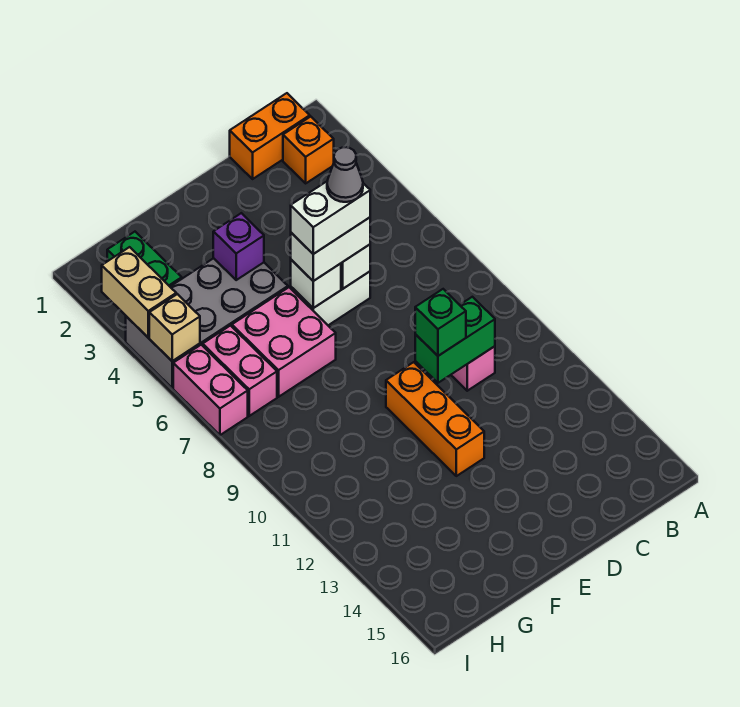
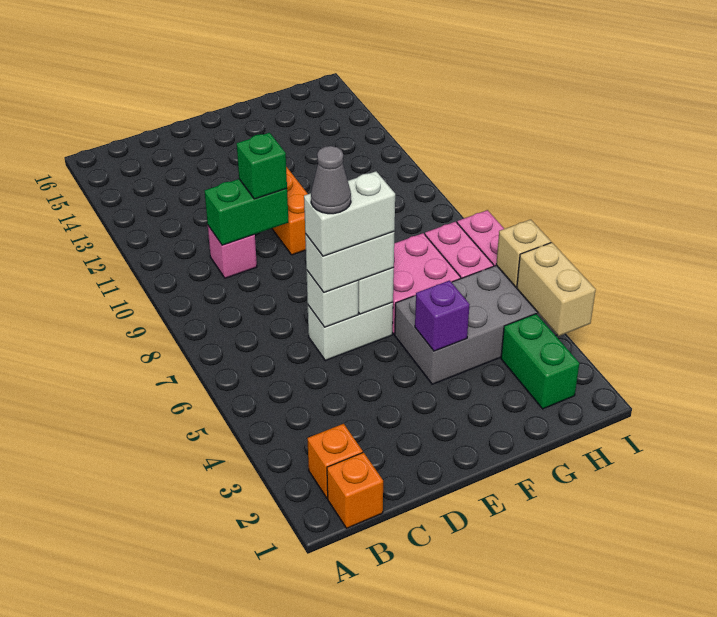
orange brick B1:C1 level 1 -> orange brick B1 level 1

